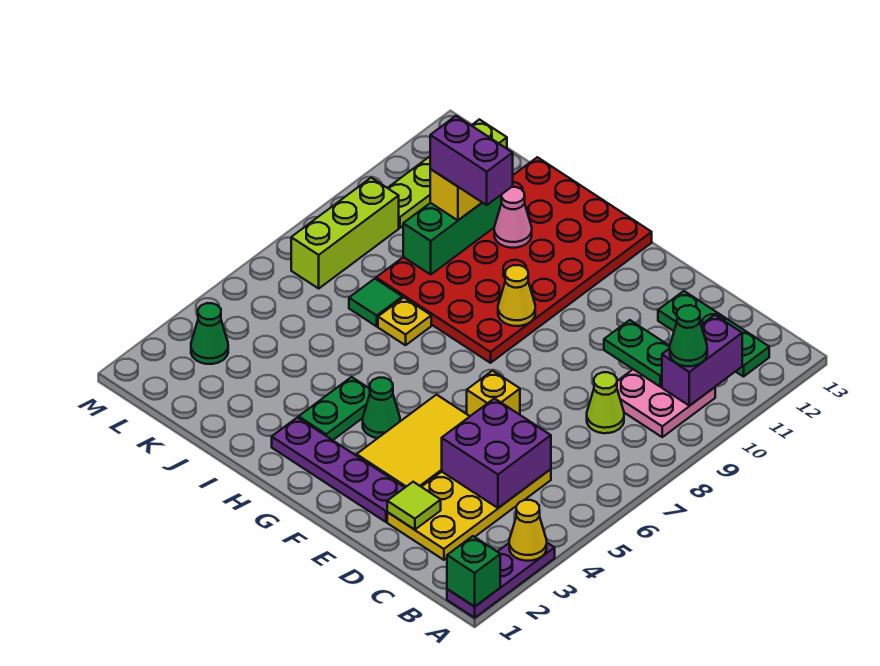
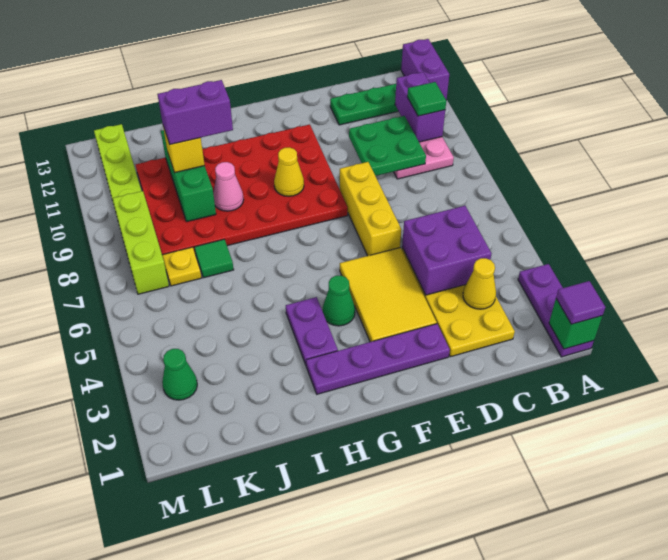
none -> purple tile A1 level 3
yellow cone A3 level 2 -> yellow cone C3 level 2
none -> purple brick A12:A13 level 1
green cone B10 level 3 -> green tile B10 level 3
lime cone C8 level 1 -> none
green plate C10:D10 level 2 -> green plate C9:D10 level 2
lime tile D2 level 2 -> none
yellow brick E6 level 1 -> yellow brick E6:E8 level 1
red plate G8:J13 level 1 -> red plate F8:K11 level 1
green plate H3:H4 level 1 -> purple plate H3:H4 level 1
yellow plate I7 level 1 -> yellow plate K7 level 1
pink cone I11 level 2 -> pink cone I9 level 2

